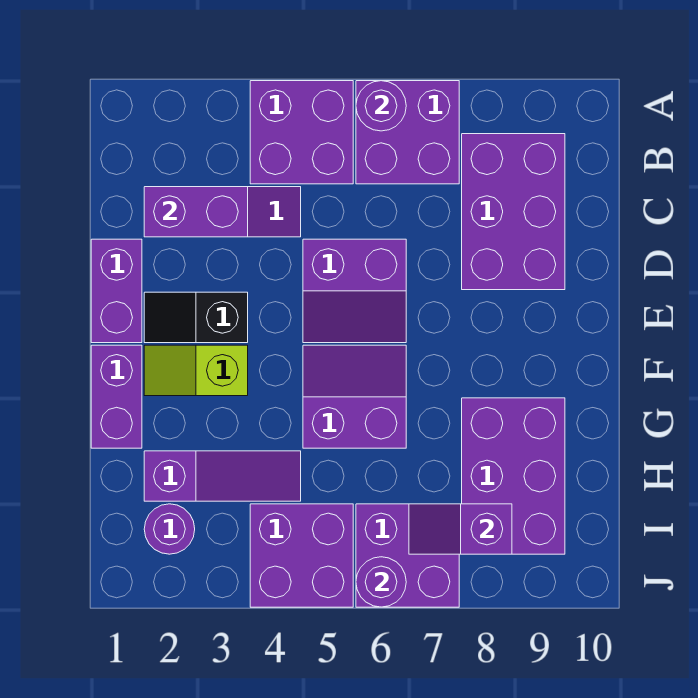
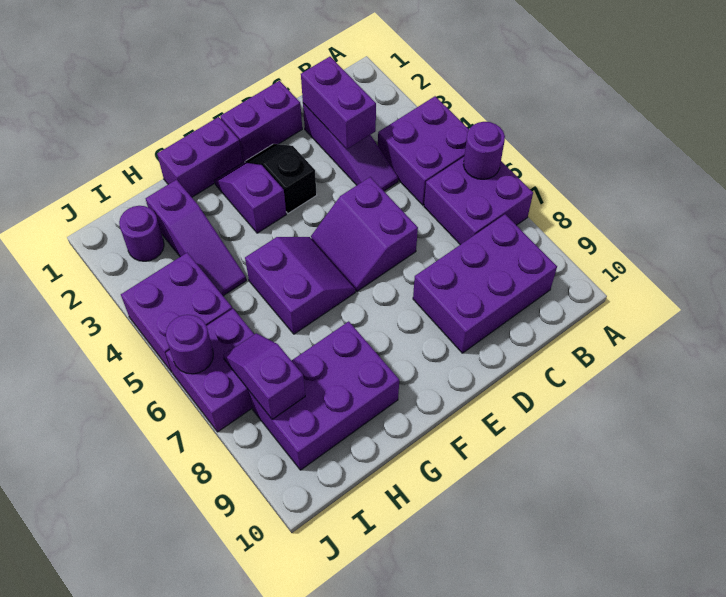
lime slope F2:F3 level 1 top 3 -> purple slope F2:F3 level 1 top 3

